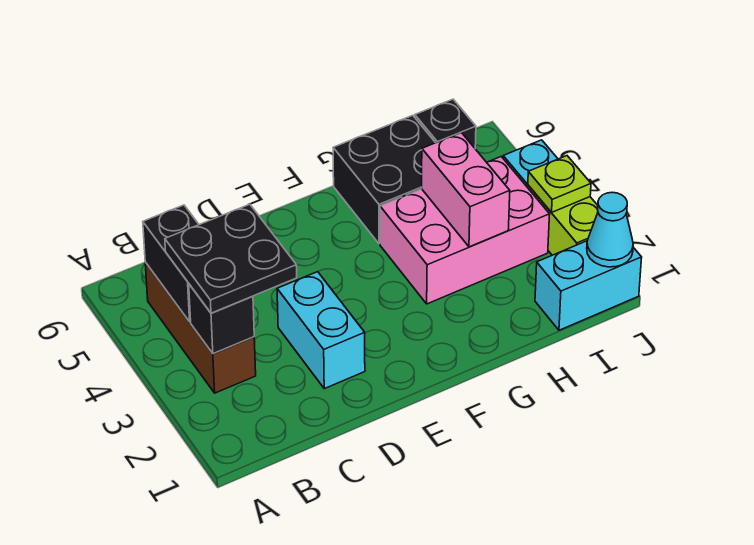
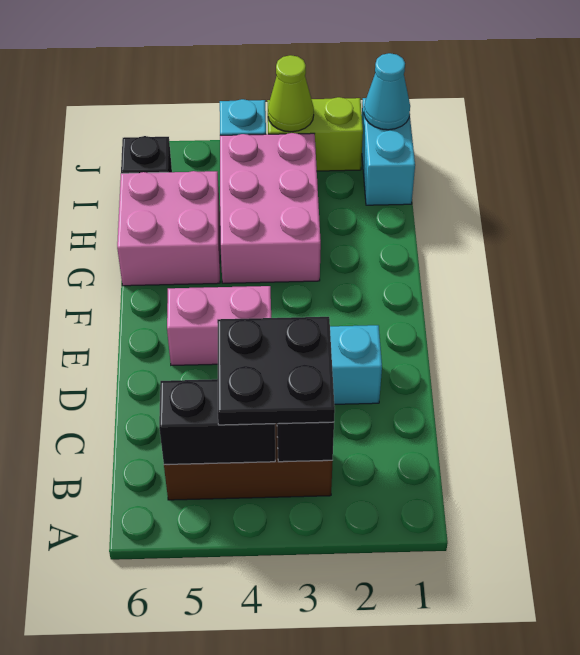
black brick G5:H6 level 1 -> pink brick G5:H6 level 1
pink brick H3:H4 level 2 -> pink brick E4:E5 level 1
lime plate J3 level 2 -> lime cone J3 level 2

